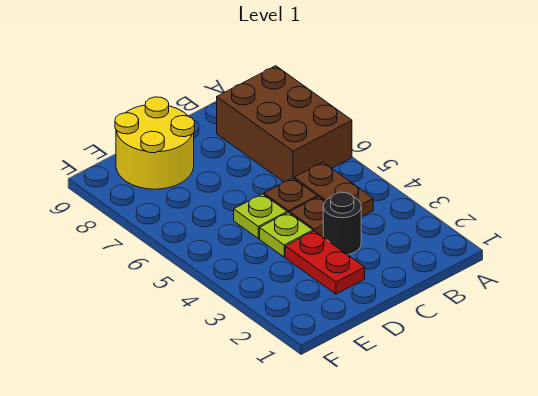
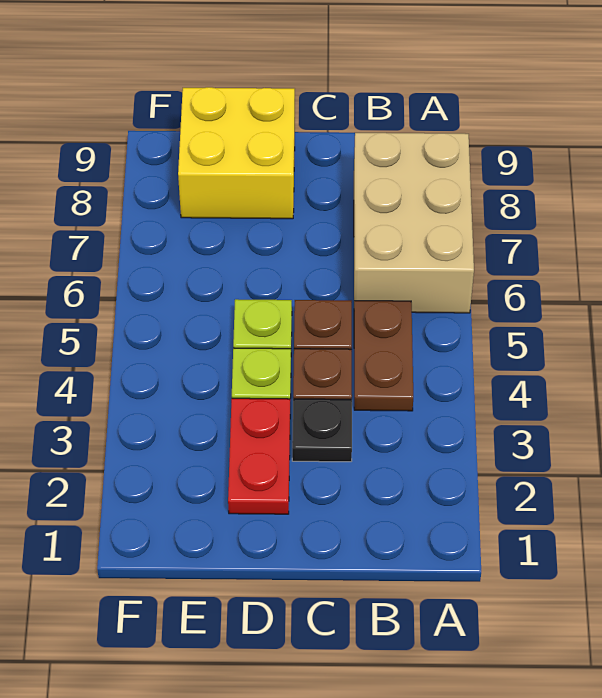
brown brick A6:B8 level 1 -> tan brick A6:B8 level 1
black round brick C3 level 1 -> black plate C3 level 1
yellow round brick D8:E9 level 1 -> yellow brick D8:E9 level 1

